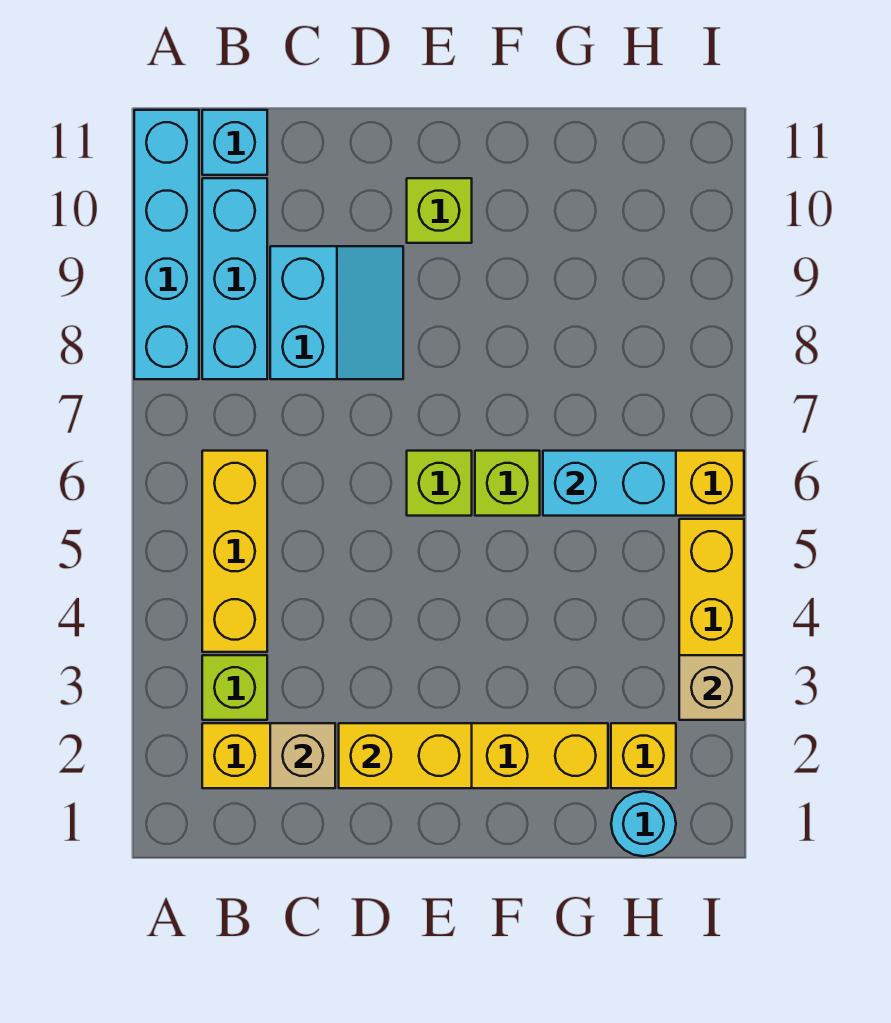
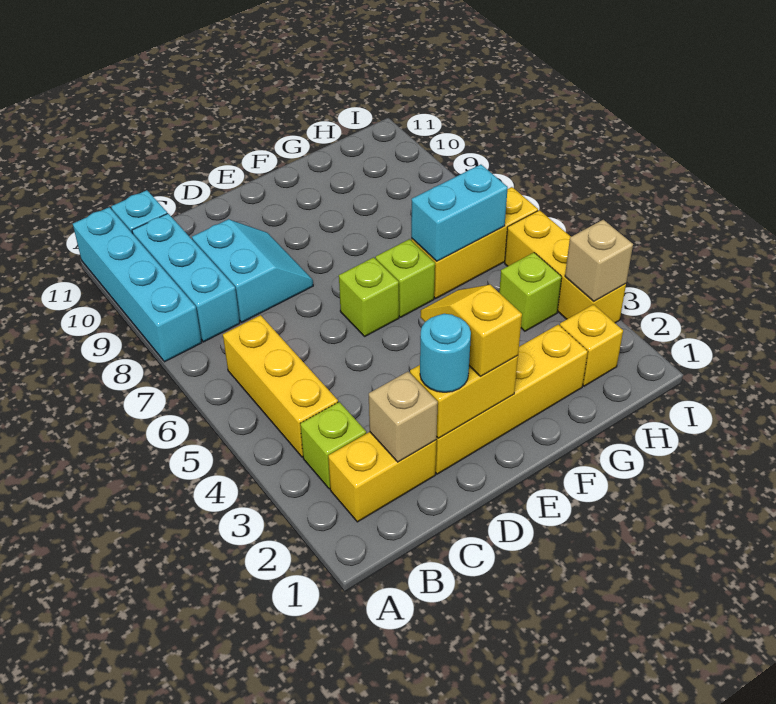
none -> yellow slope E2:E3 level 3 top 2
lime brick E10 level 1 -> lime brick H4 level 1
cyan round brick H1 level 1 -> cyan round brick D2 level 3

